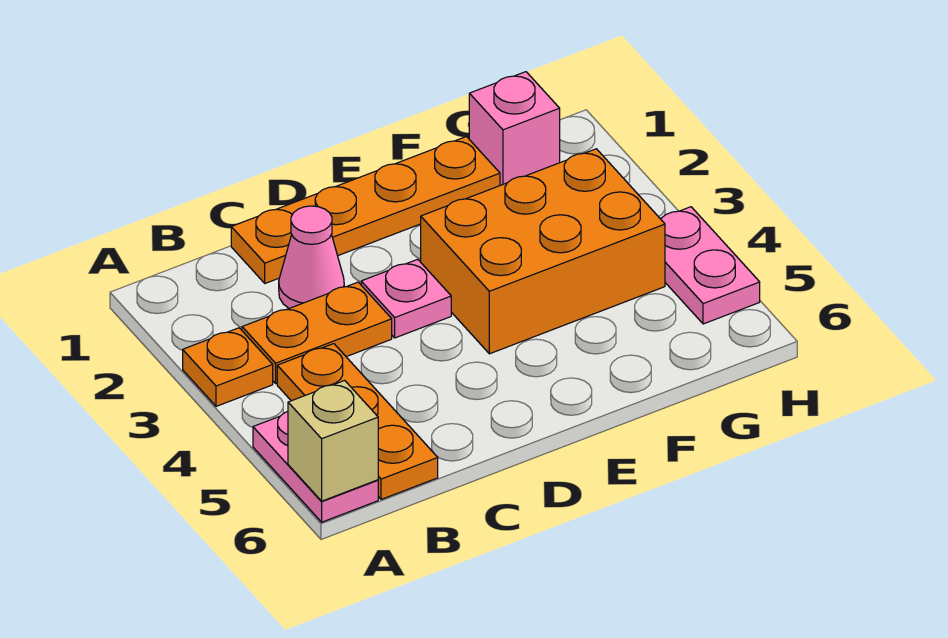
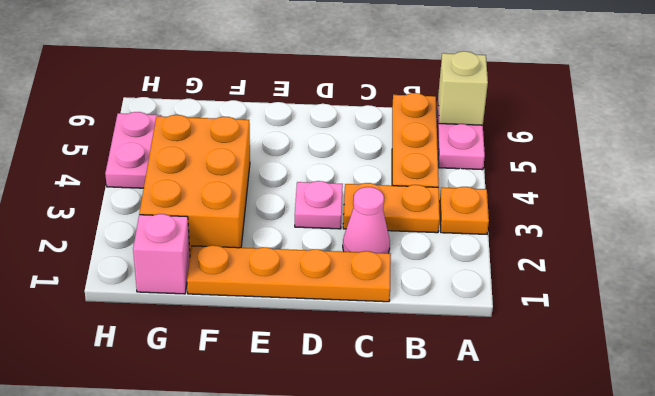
orange brick E3:G4 level 1 -> orange brick F2:G4 level 1

